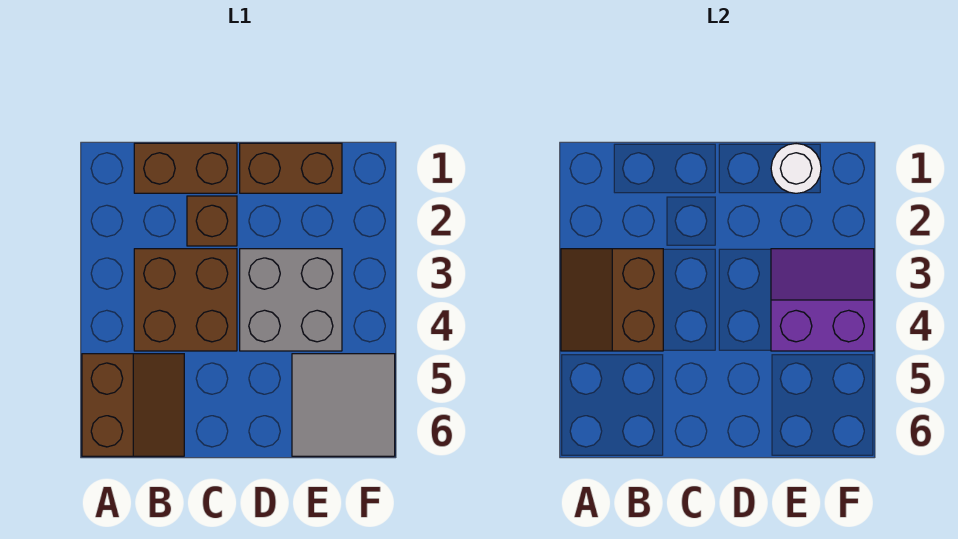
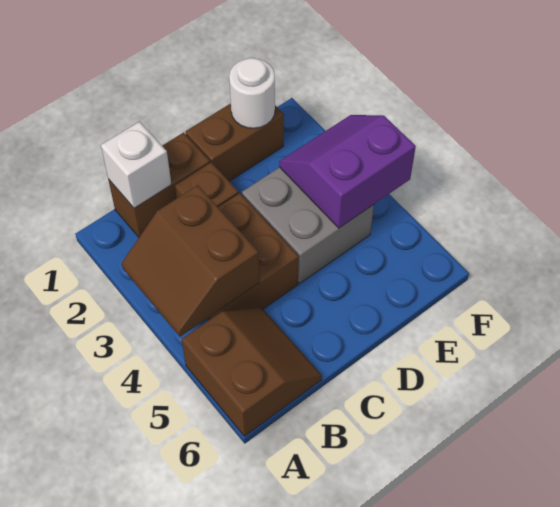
none -> white brick B1 level 2
grey tile E5:F6 level 1 -> none

